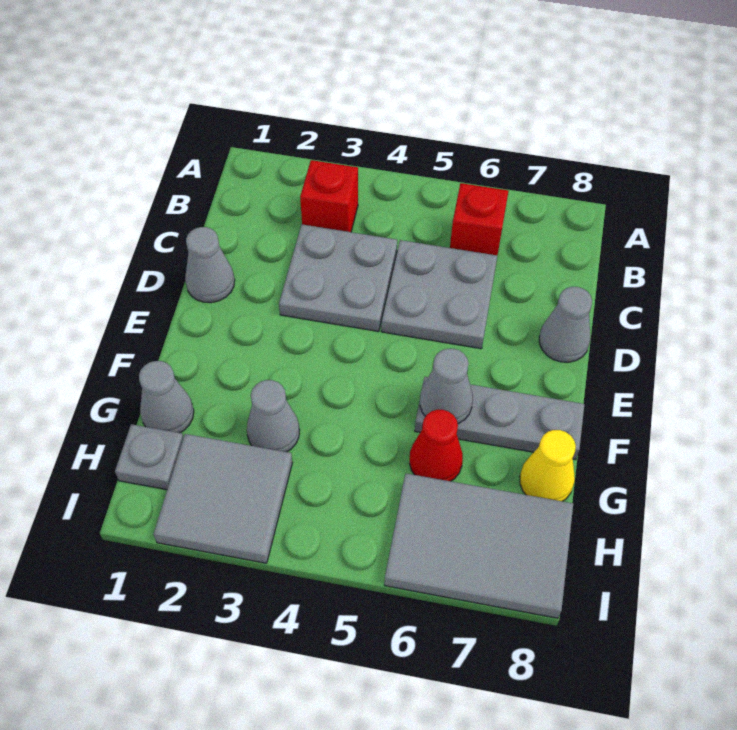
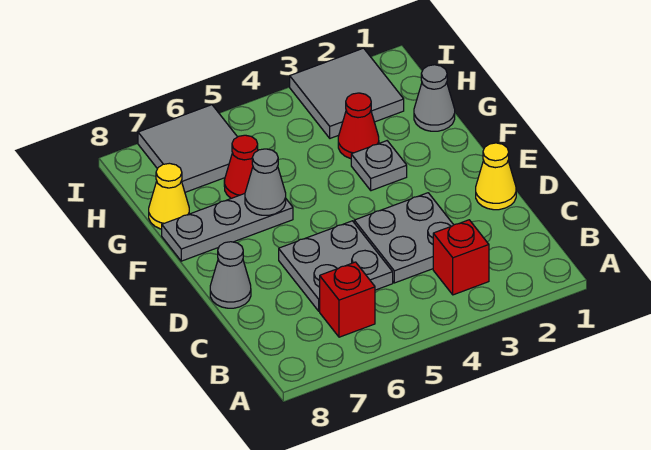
grey cone D1 level 1 -> yellow cone D1 level 1
grey cone G3 level 1 -> red cone G3 level 1
grey plate H1 level 1 -> grey plate F3 level 1
grey tile H6:I8 level 1 -> grey tile H6:I7 level 1

